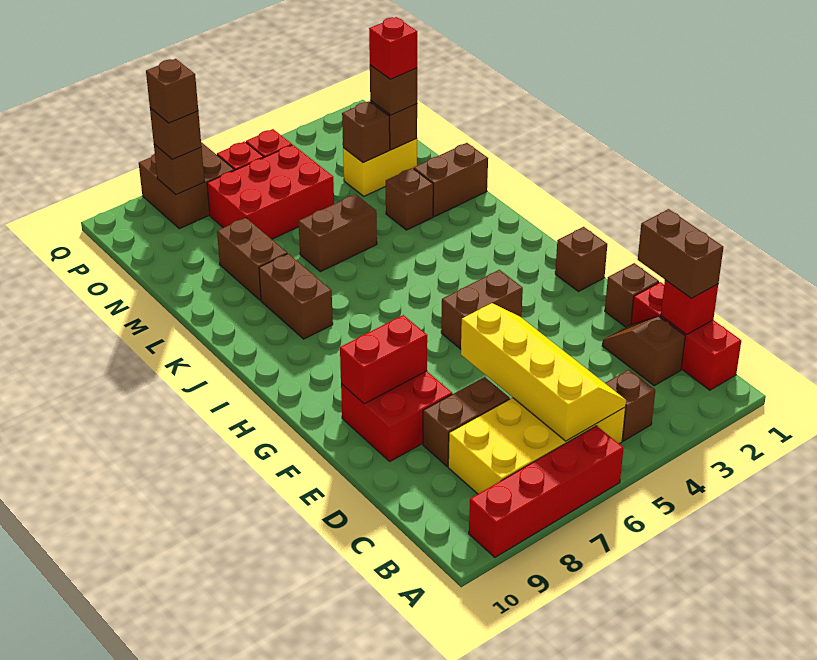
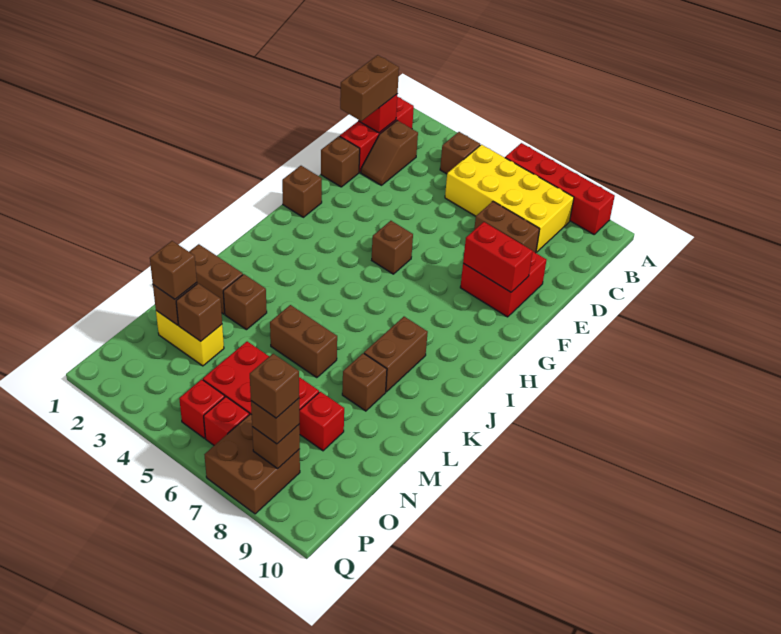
yellow slope B5:E6 level 2 top 6 -> none
brown brick G4:G5 level 1 -> brown brick G5 level 1
brown brick L8:M8 level 1 -> brown brick L8 level 1
red brick N2 level 4 -> red brick N8 level 1

